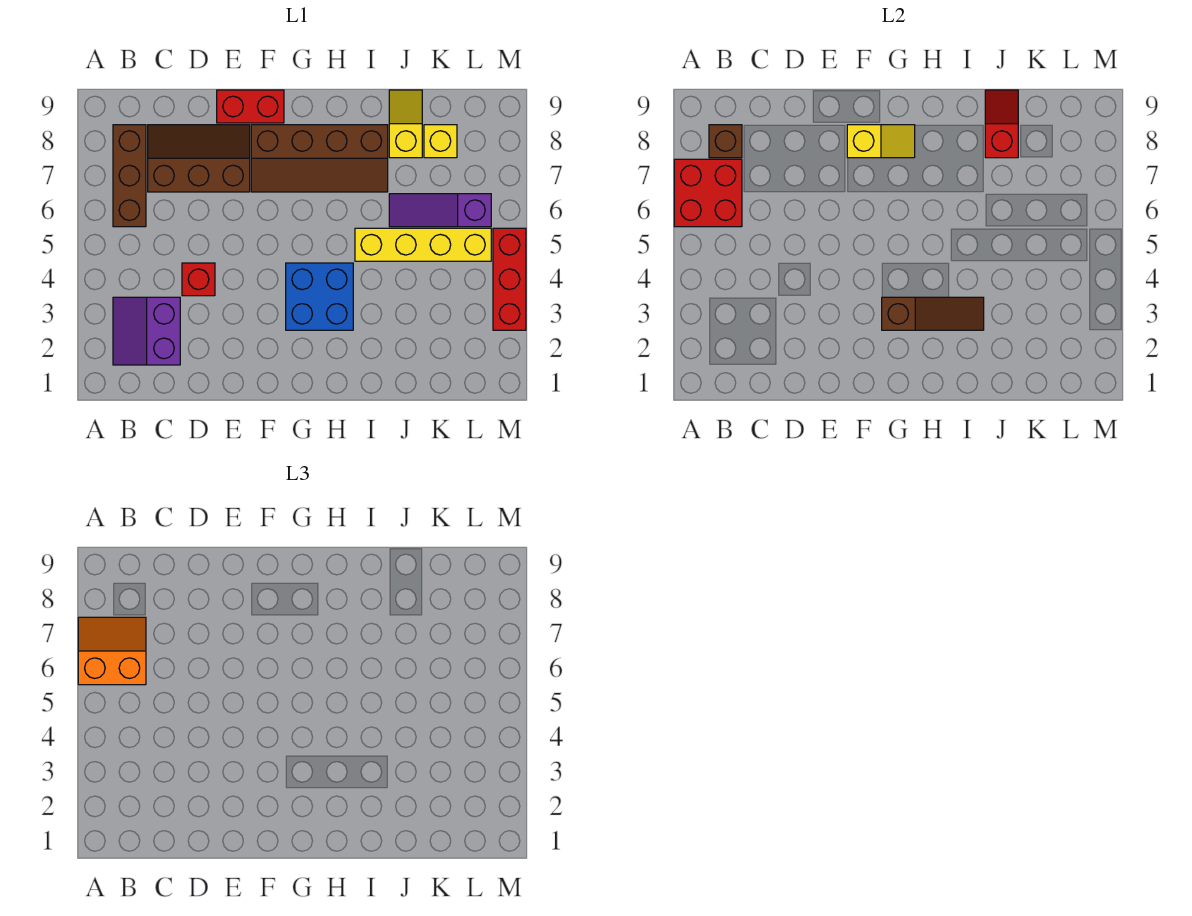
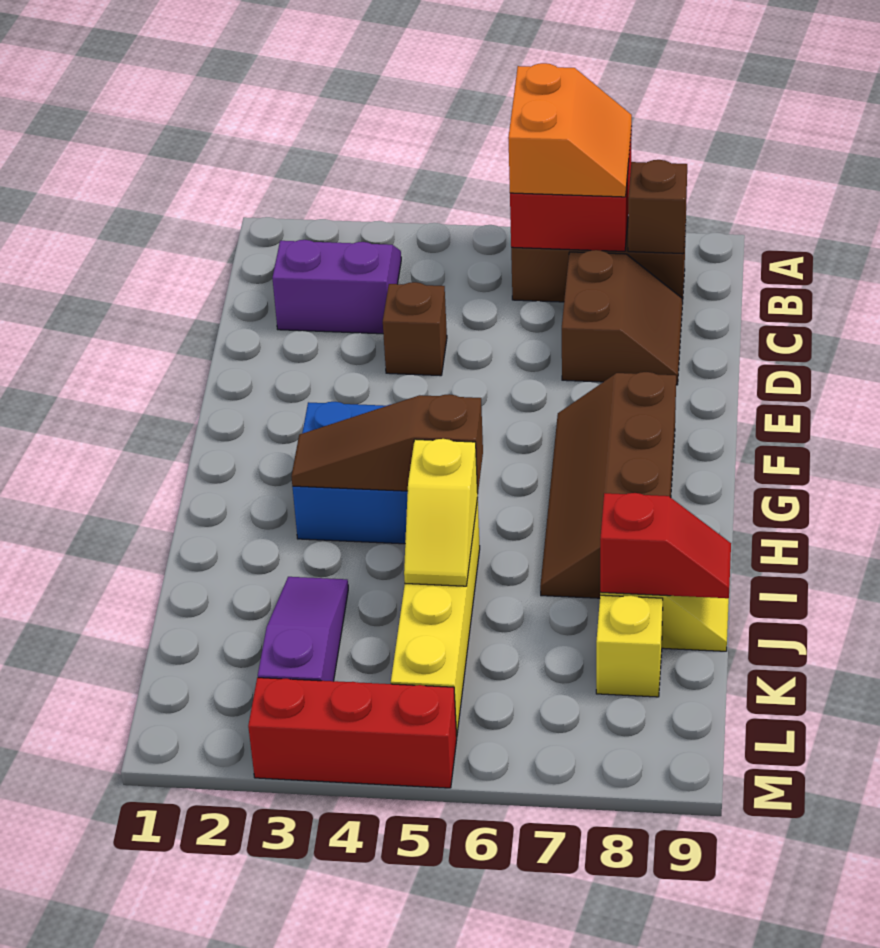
brown slope C7:E8 level 1 top 7 -> brown slope C7:D8 level 1 top 7
red brick D4 level 1 -> brown brick D4 level 1
red brick E9:F9 level 1 -> none
yellow slope F8:G8 level 2 top F -> yellow slope I5:J5 level 2 top I
brown slope G3:I3 level 2 top G -> brown slope H3:H5 level 2 top 5
purple slope J6:L6 level 1 top L -> purple slope J3:L3 level 1 top L

